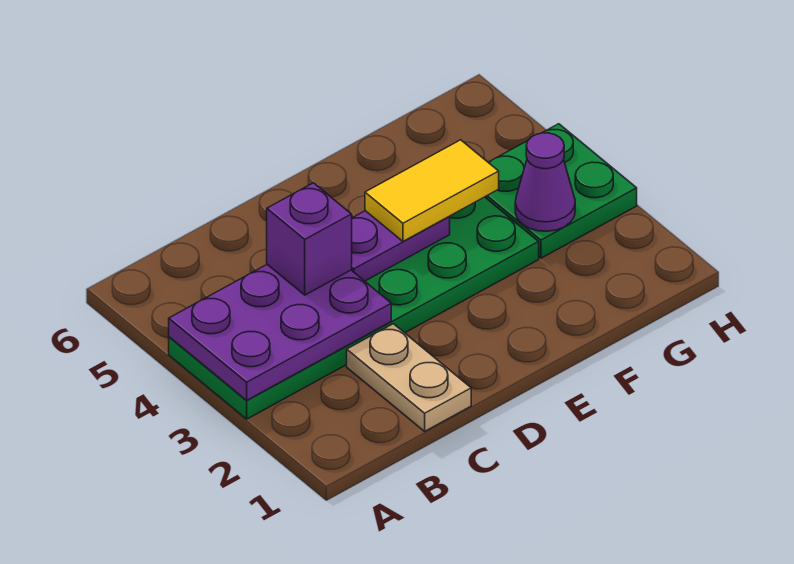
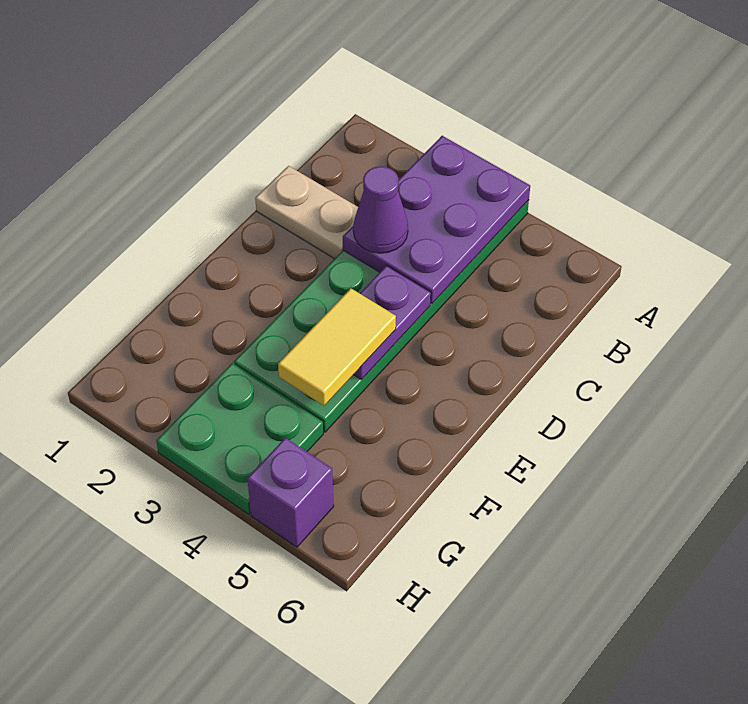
purple brick C4 level 3 -> purple brick H5 level 1
purple cone G3 level 2 -> purple cone C3 level 3

